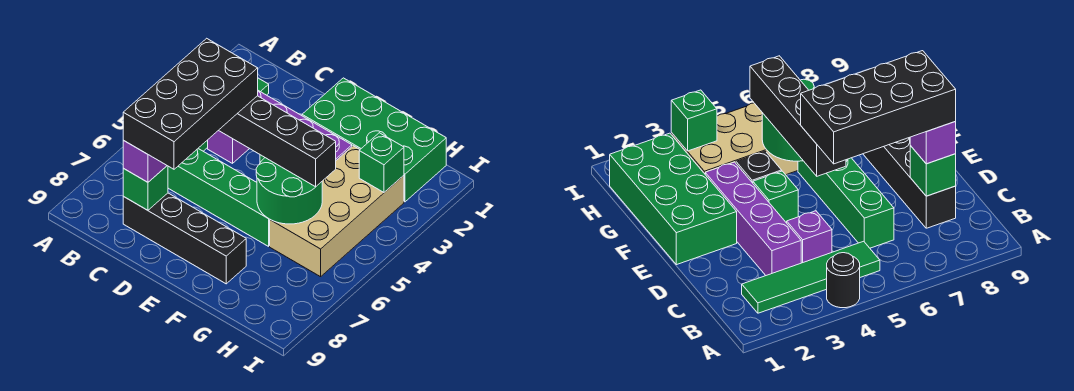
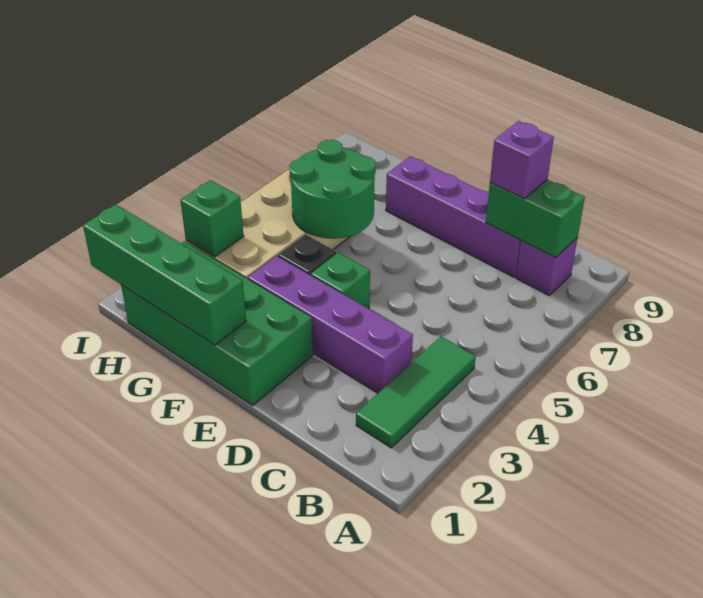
black round brick A4 level 1 -> none
green tile B2:B5 level 1 -> green tile B2:B4 level 1
purple brick C4 level 1 -> purple brick B8 level 1
black brick C5:D8 level 4 -> none
green brick C6:F6 level 1 -> green brick F1:I1 level 2
black brick C8:F8 level 1 -> purple brick C8:F8 level 1
green brick C8 level 2 -> green brick B8:C8 level 2
black brick D5:G5 level 3 -> none

